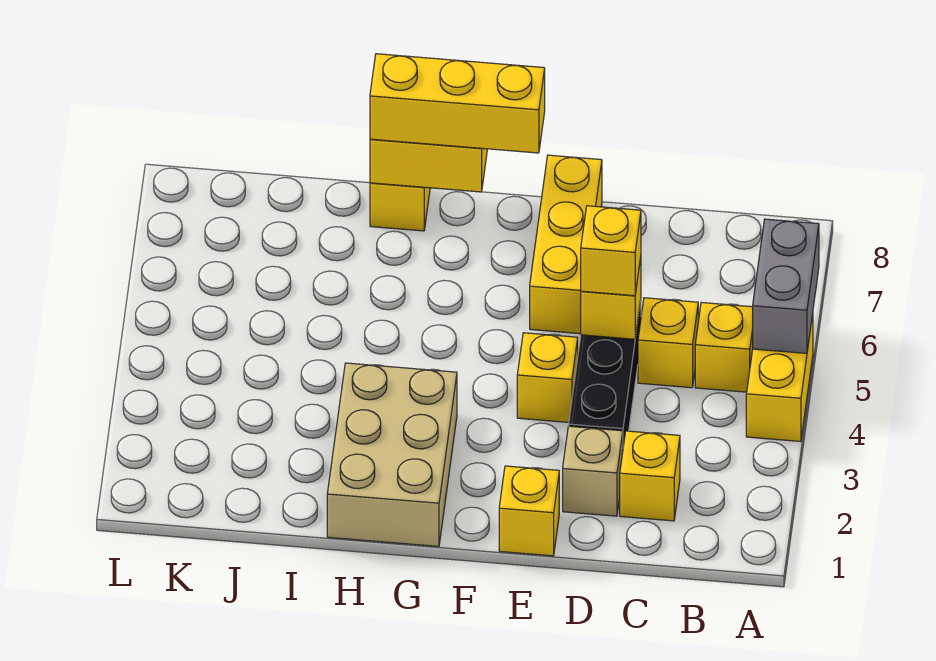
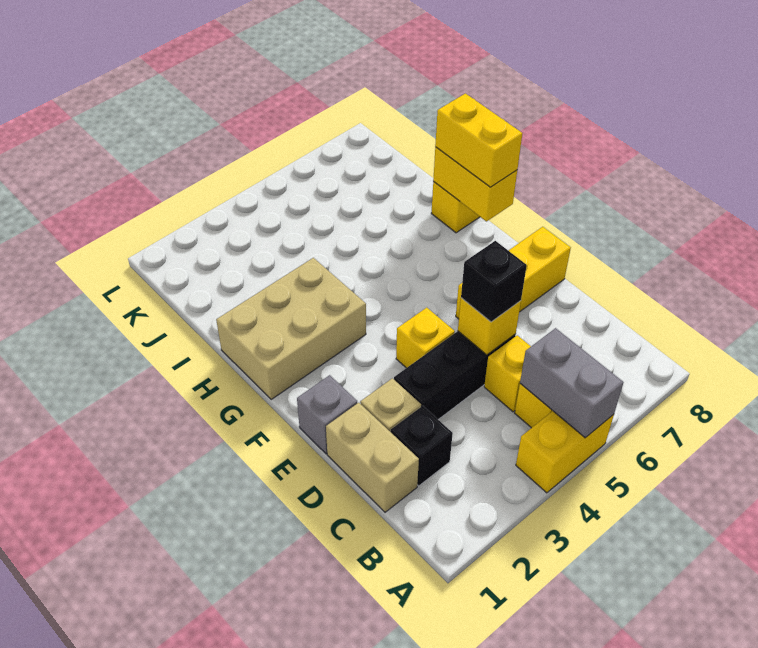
grey brick A5:A6 level 2 -> grey brick A5:B5 level 2
none -> tan brick C1:D1 level 1
yellow brick C2 level 1 -> black brick C2 level 1
yellow brick D5 level 3 -> black brick D5 level 3
yellow brick E1 level 1 -> grey brick E1 level 1
yellow brick F8:H8 level 3 -> yellow brick G8:H8 level 3

